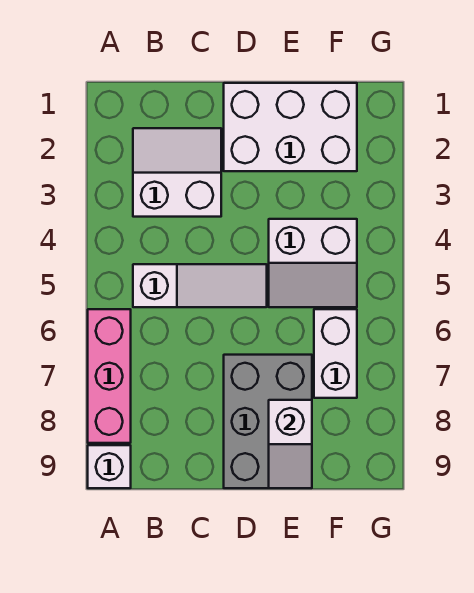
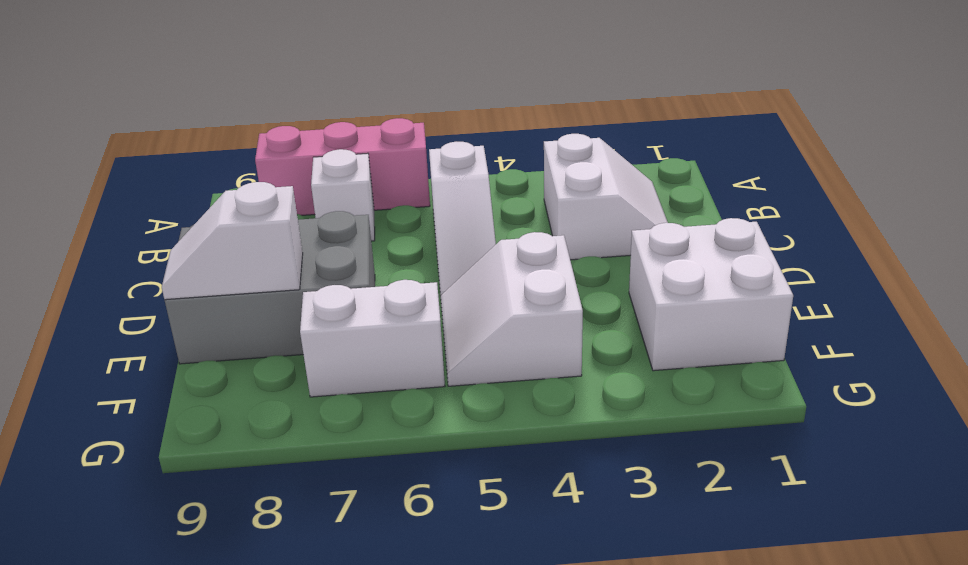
white brick A9 level 1 -> white brick B7 level 1
white brick D1:F2 level 1 -> white brick E1:F2 level 1

